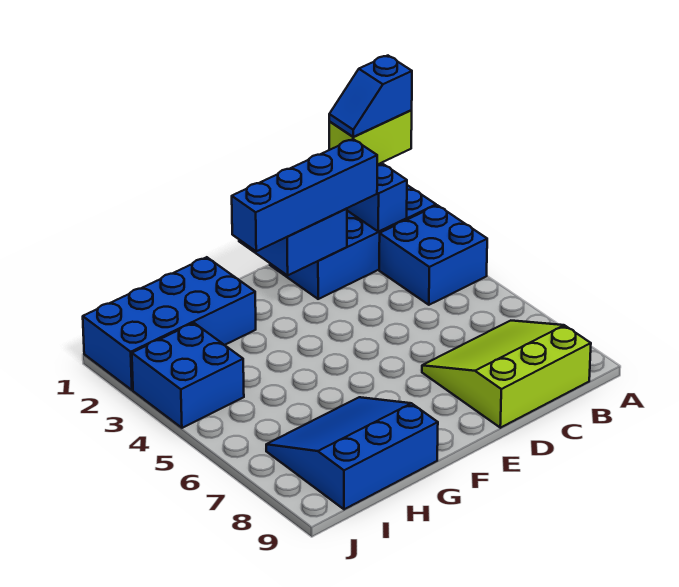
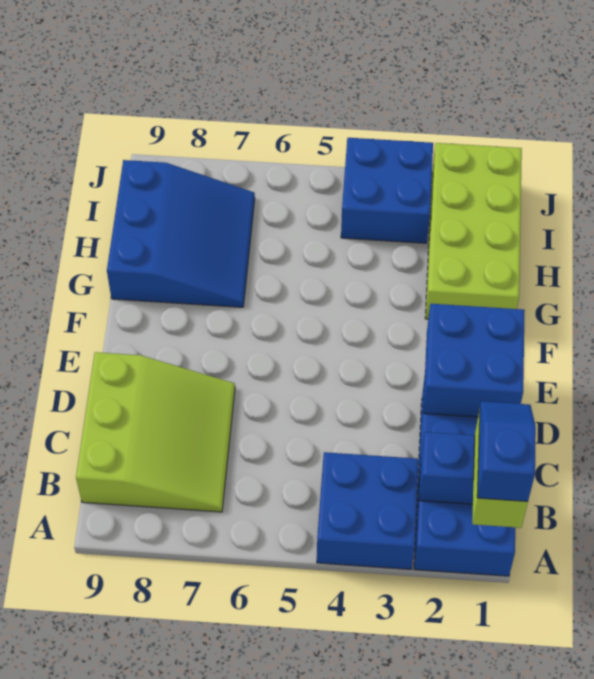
blue brick C2:F2 level 3 -> none
blue brick G1:J2 level 1 -> lime brick G1:J2 level 1

